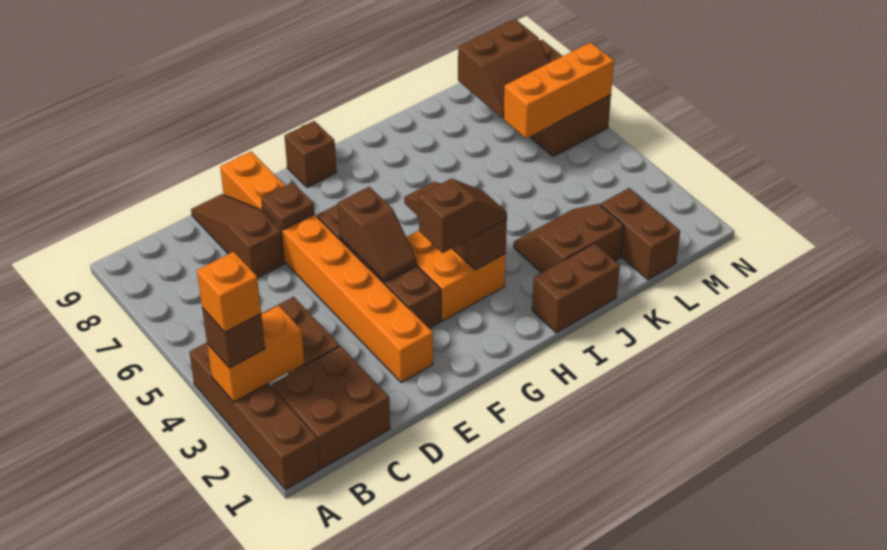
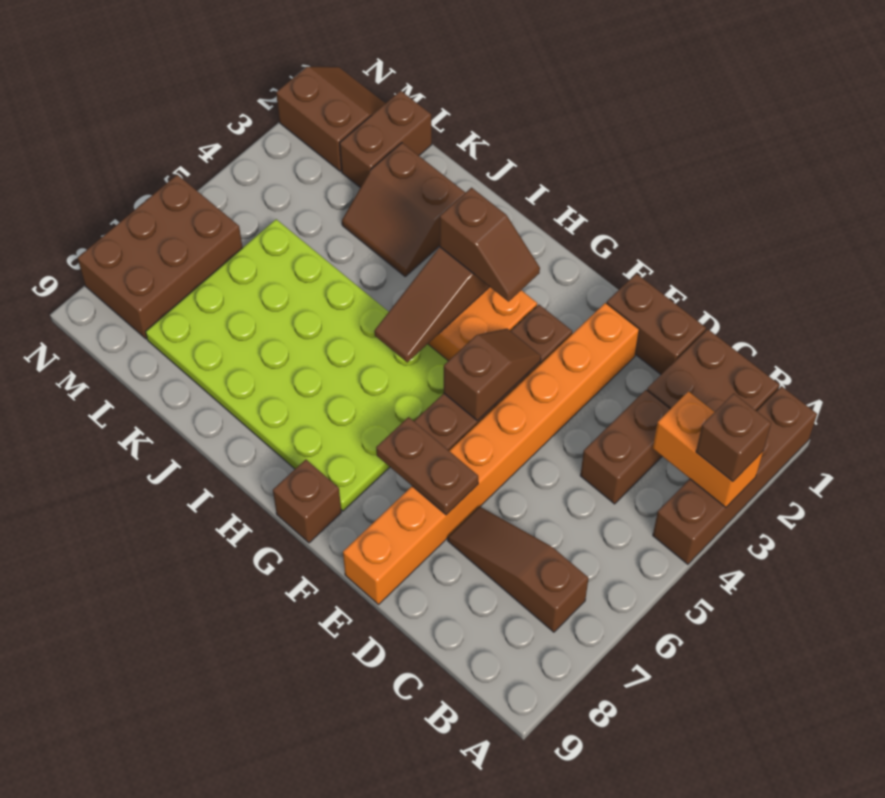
orange brick A3 level 4 -> none
brown slope D7:D9 level 1 top 7 -> brown slope B7:D7 level 1 top B
brown plate E7 level 2 -> brown plate E7:F7 level 2
brown slope G3:H3 level 3 top G -> brown slope G3:H3 level 3 top H
none -> lime plate G5:L8 level 1
brown brick I1:J1 level 1 -> brown brick D1:E1 level 1
orange brick L6:N6 level 2 -> none
brown slope L7:M8 level 2 top 8 -> brown slope M1:N2 level 1 top 2

